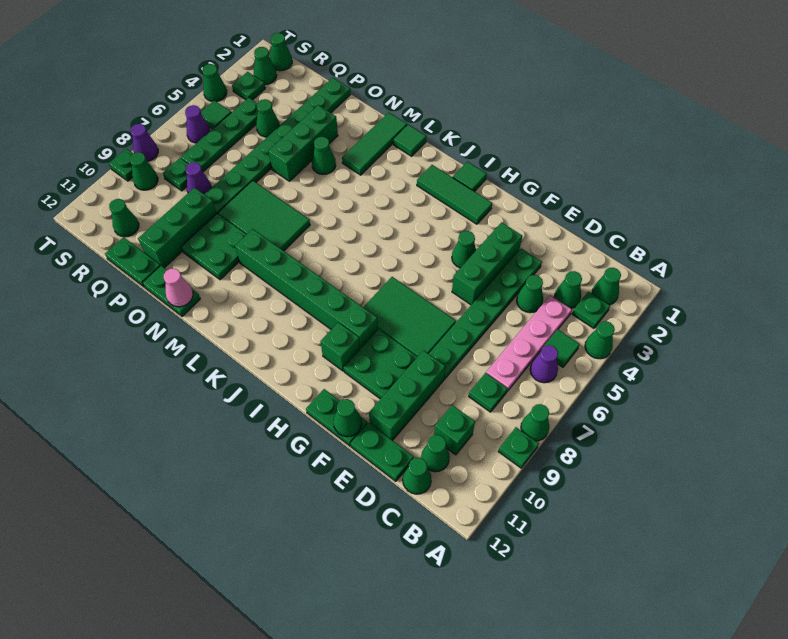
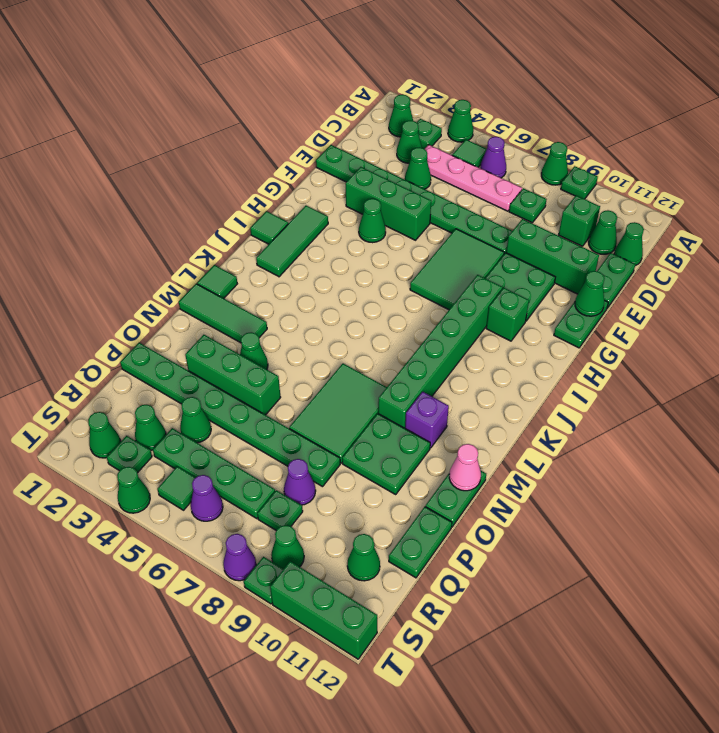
green plate E3:E8 level 1 -> green plate E1:E8 level 1
none -> purple brick M10 level 1
green brick P9:P11 level 1 -> green brick T10:T12 level 1
green cone S1 level 1 -> green cone R3 level 1

